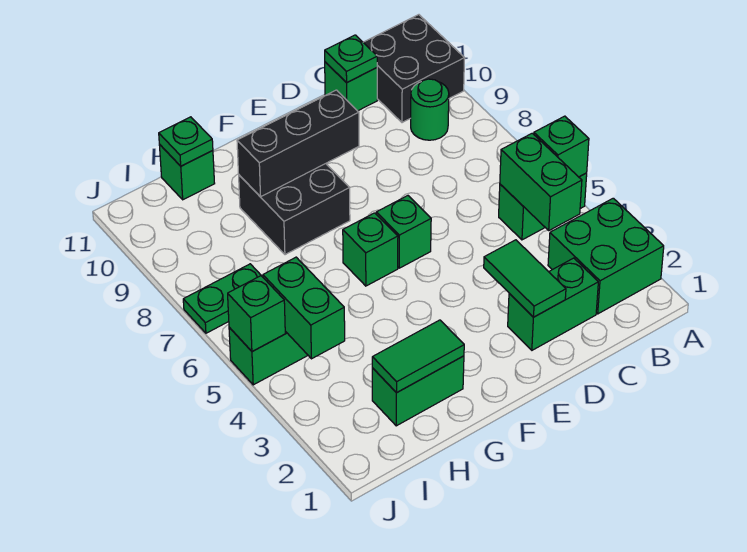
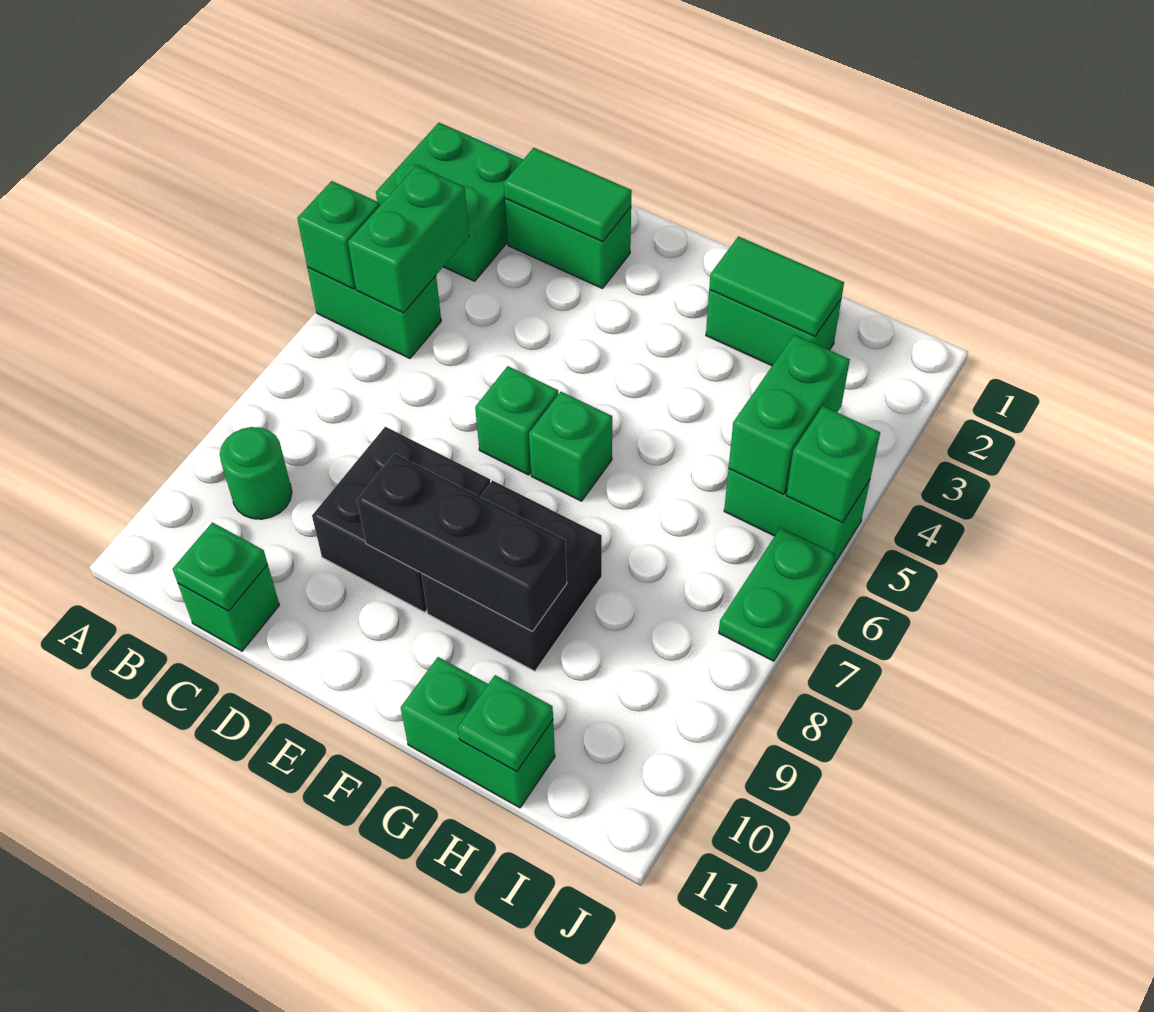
black brick A10:B11 level 1 -> black brick D8:E9 level 1
green tile D2:D3 level 2 -> green tile C2:D2 level 2
green brick H11 level 1 -> green brick G11:H11 level 1
green plate I7:J7 level 1 -> green plate J6:J7 level 1

